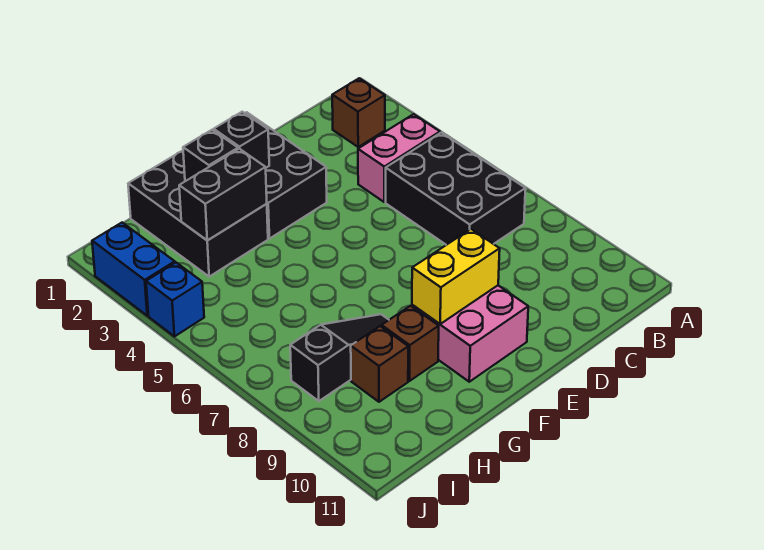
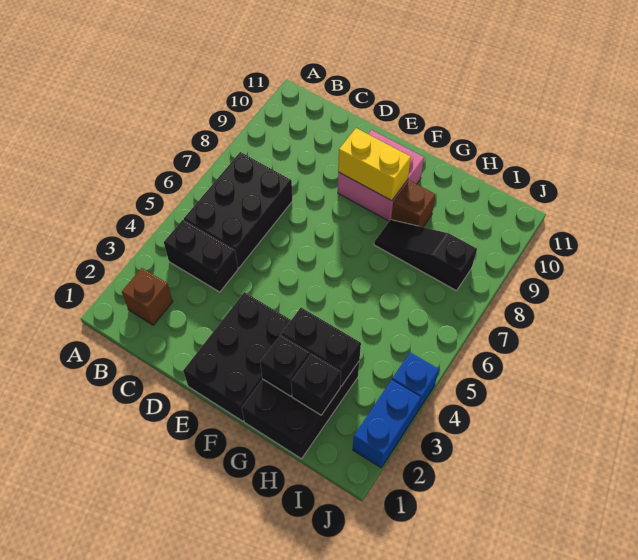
pink brick B4:C4 level 1 -> black brick B4:C4 level 1
black brick F2 level 2 -> black brick H2 level 2
brown brick H9 level 1 -> none

